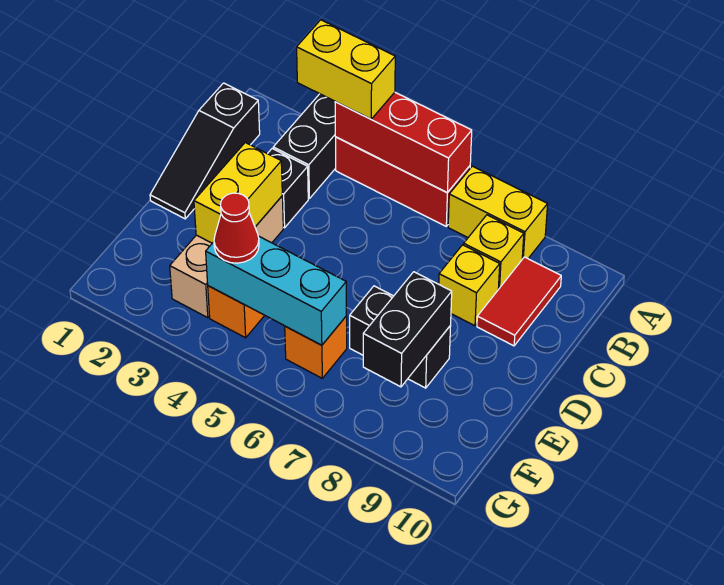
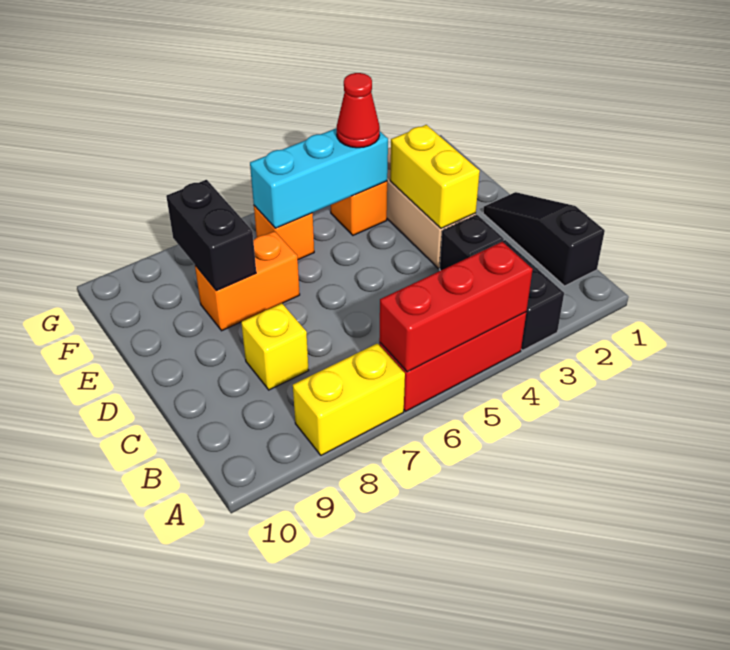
yellow brick A3:A4 level 3 -> none
yellow brick B8 level 1 -> none
red tile B9:C9 level 1 -> none
black brick E7:E8 level 1 -> orange brick E7:E8 level 1

